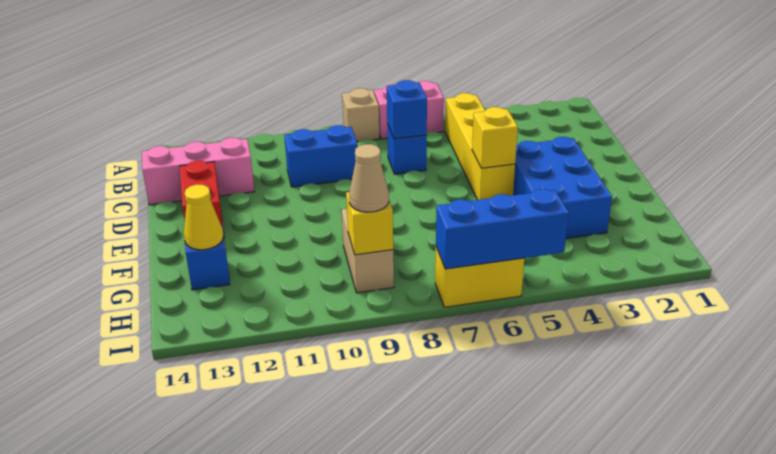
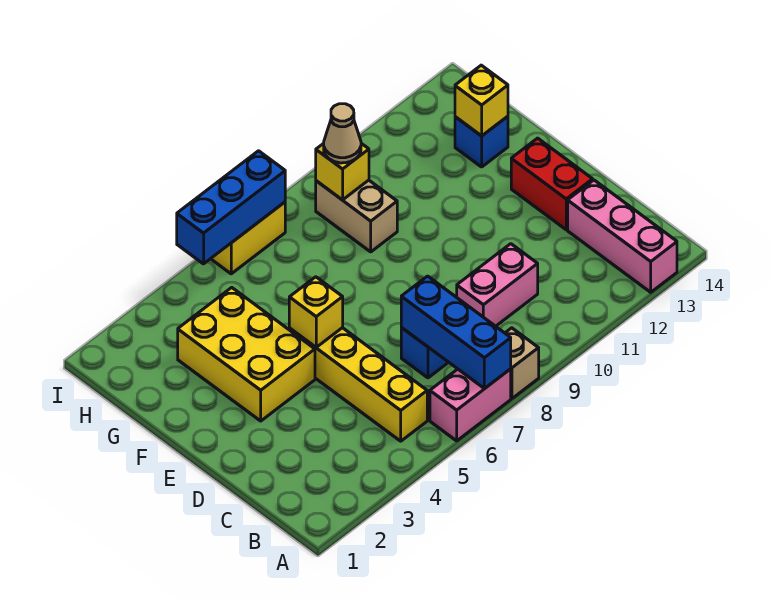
blue brick C7 level 2 -> blue brick A7:C7 level 2
blue brick C9:C10 level 1 -> pink brick C9:C10 level 1
pink brick C12:C14 level 1 -> pink brick A13:C13 level 1
blue brick E3:G4 level 1 -> yellow brick E3:G4 level 1
yellow cone G13 level 2 -> yellow brick G13 level 2

